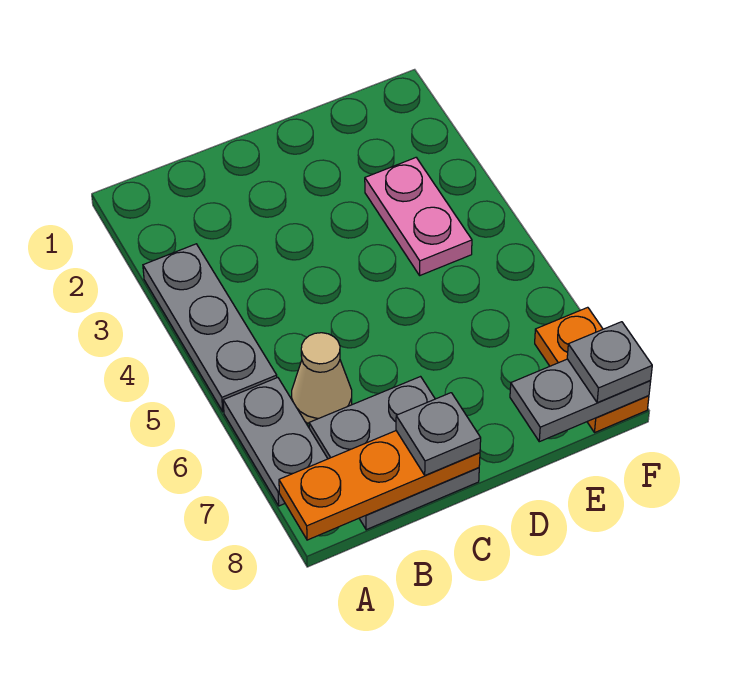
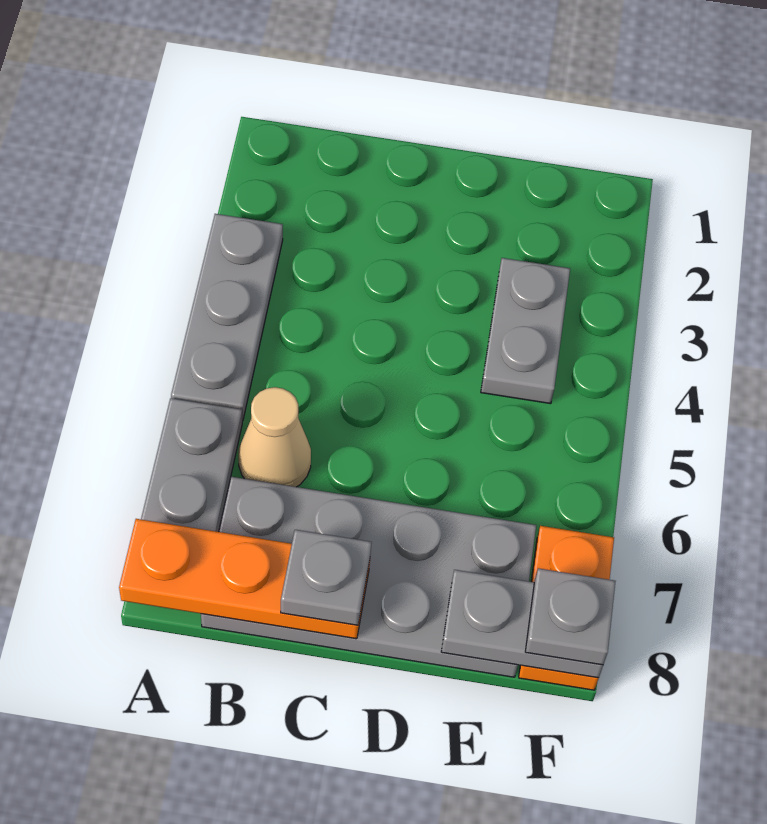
grey plate B7:C8 level 1 -> grey plate B7:E8 level 1
pink plate E3:E4 level 1 -> grey plate E3:E4 level 1

